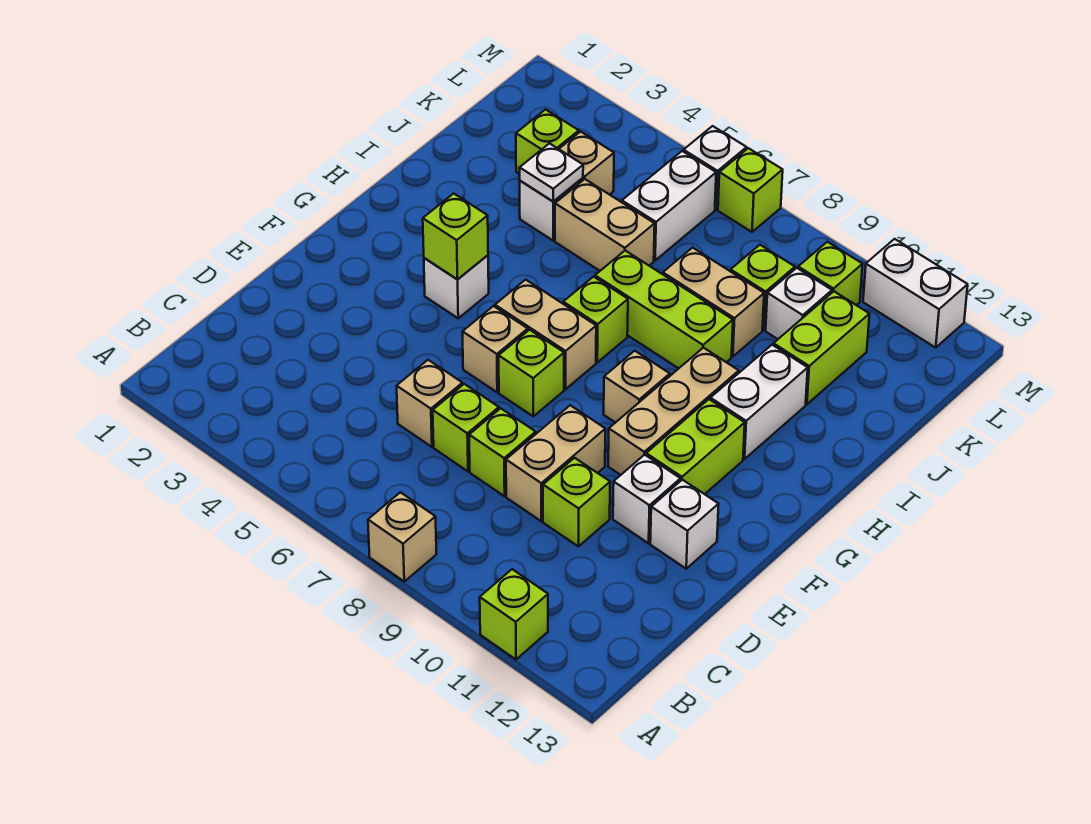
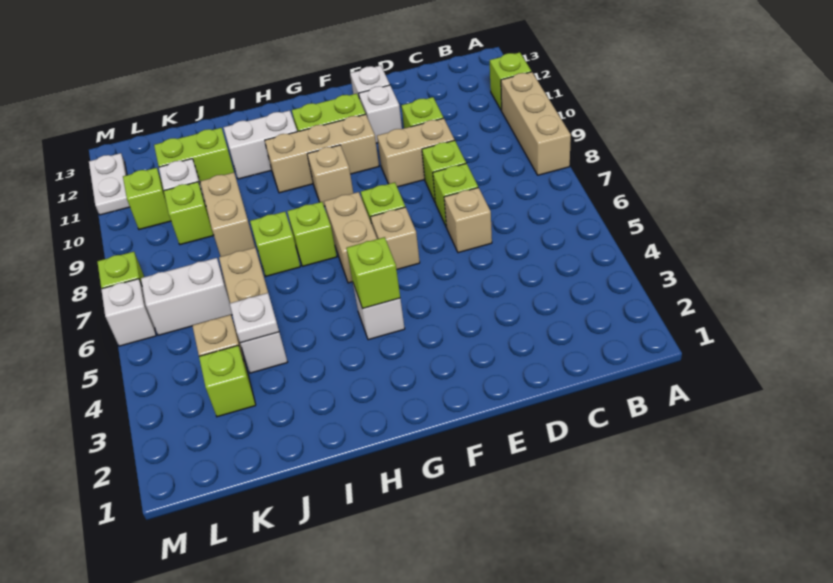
tan brick A8 level 1 -> tan brick A8:A10 level 1
lime brick I7:I9 level 1 -> lime brick I7 level 1
white brick M11:M12 level 1 -> white plate M11:M12 level 1

